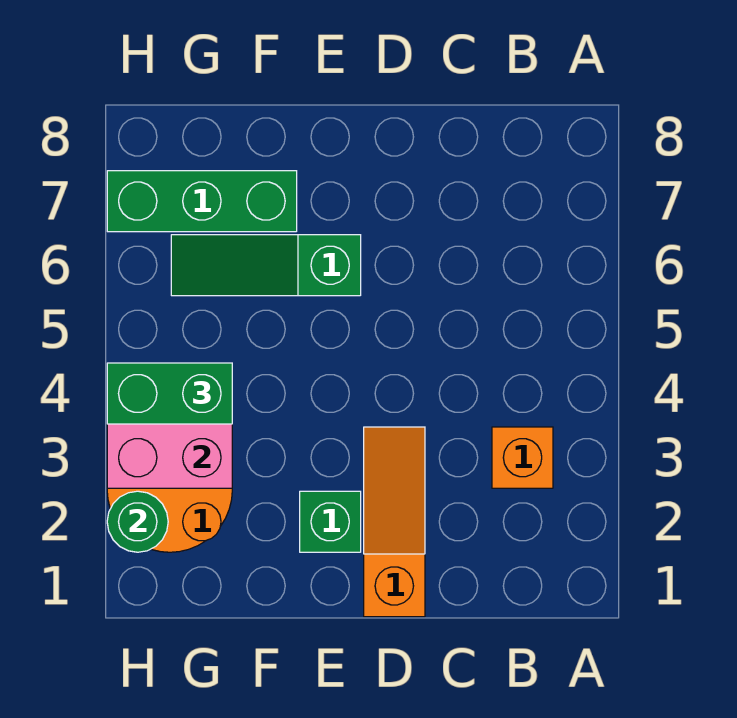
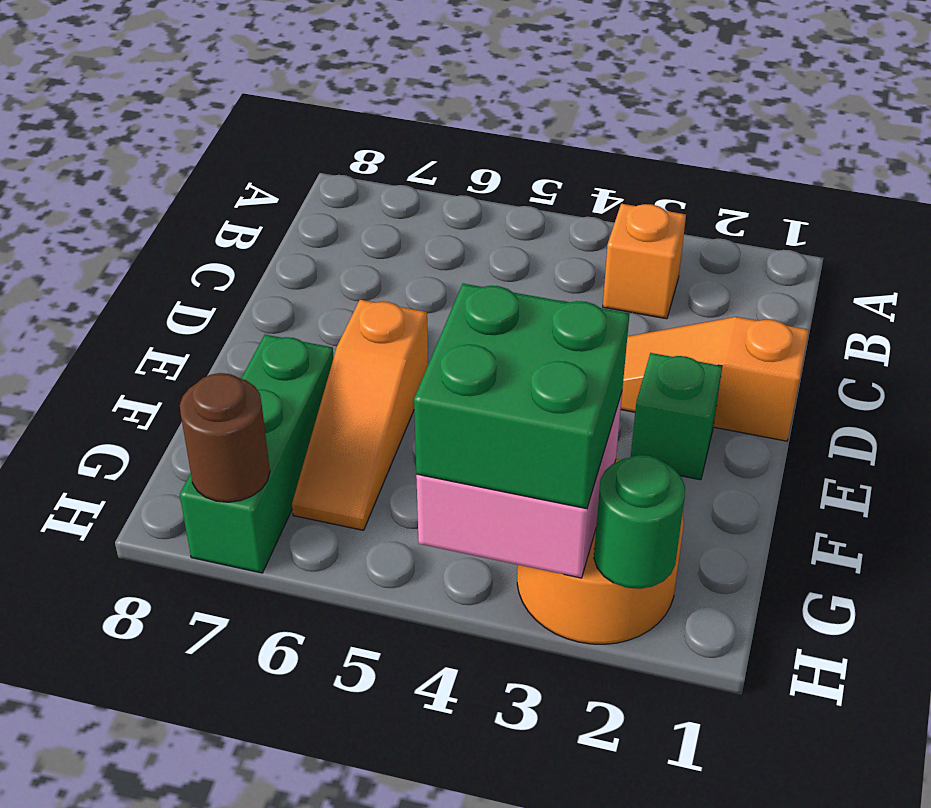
green slope E6:G6 level 1 top E -> orange slope E6:G6 level 1 top E
green brick G4:H4 level 3 -> green brick G3:H4 level 3
none -> brown round brick H7 level 2

